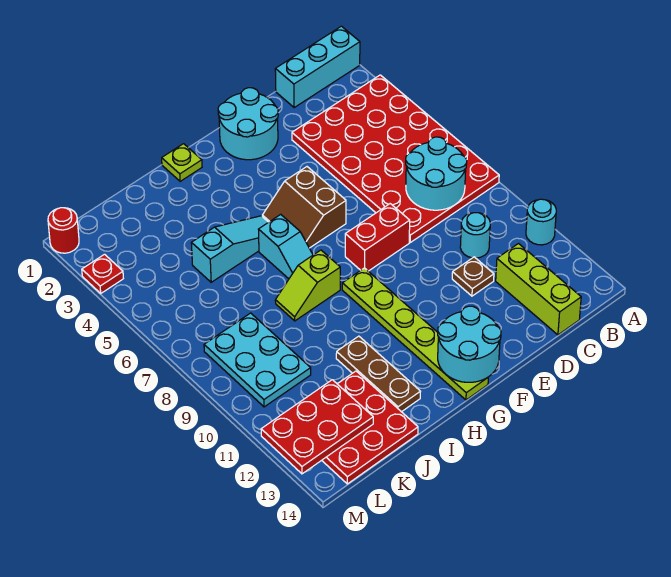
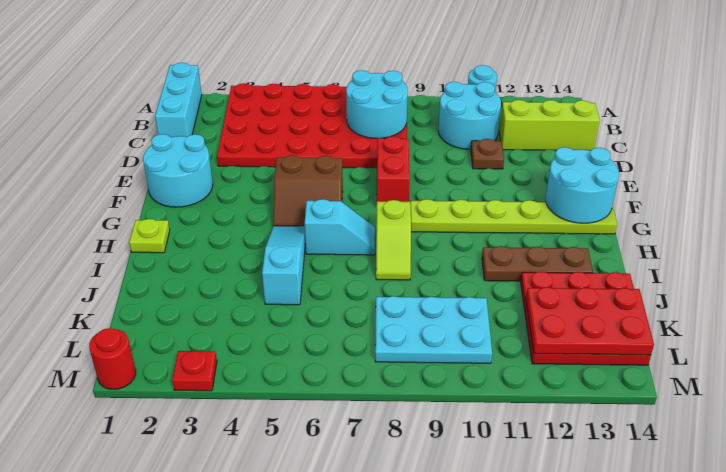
cyan round brick C10 level 1 -> cyan round brick B10:C11 level 1
red plate K12:M13 level 2 -> red plate K12:L14 level 2

